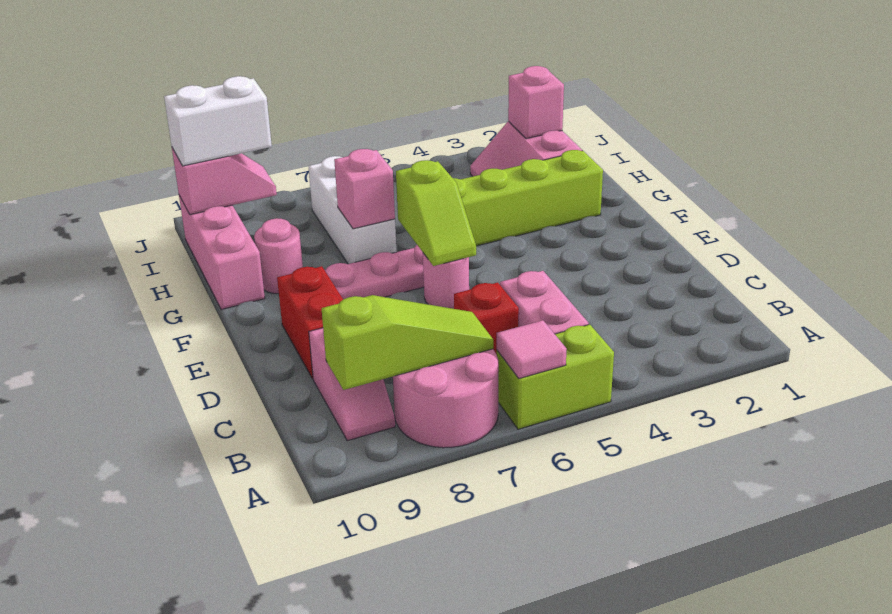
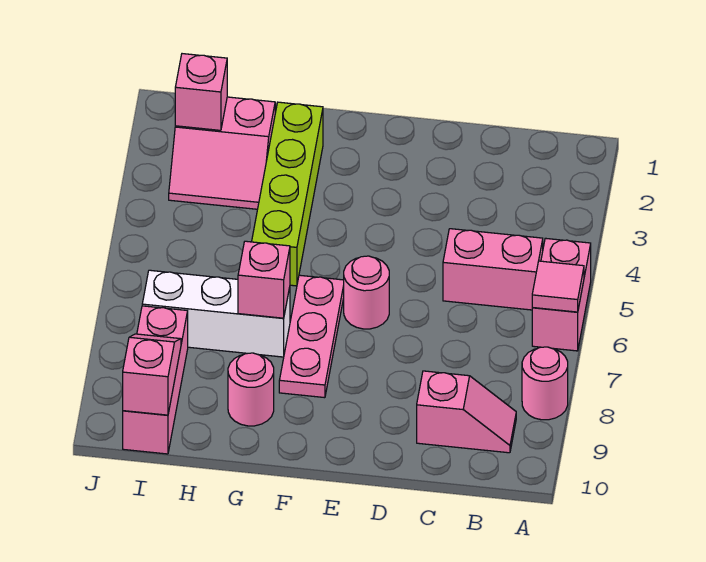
lime brick A5:A6 level 1 -> pink brick A5:A6 level 1
pink round brick A7:B8 level 1 -> pink round brick A8 level 1
lime slope B7:B9 level 2 top 9 -> none
red brick C6 level 1 -> none
red brick D9:E9 level 1 -> none
lime slope E6:F6 level 2 top F -> none
pink brick G10:I10 level 1 -> pink brick I8:I10 level 1
white brick I9:I10 level 3 -> none

